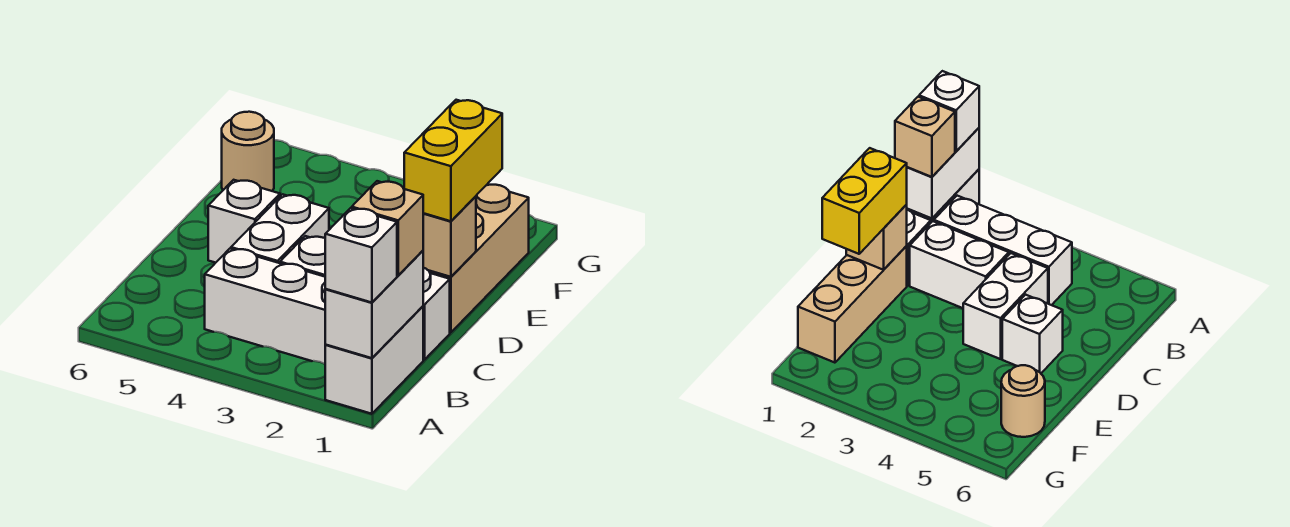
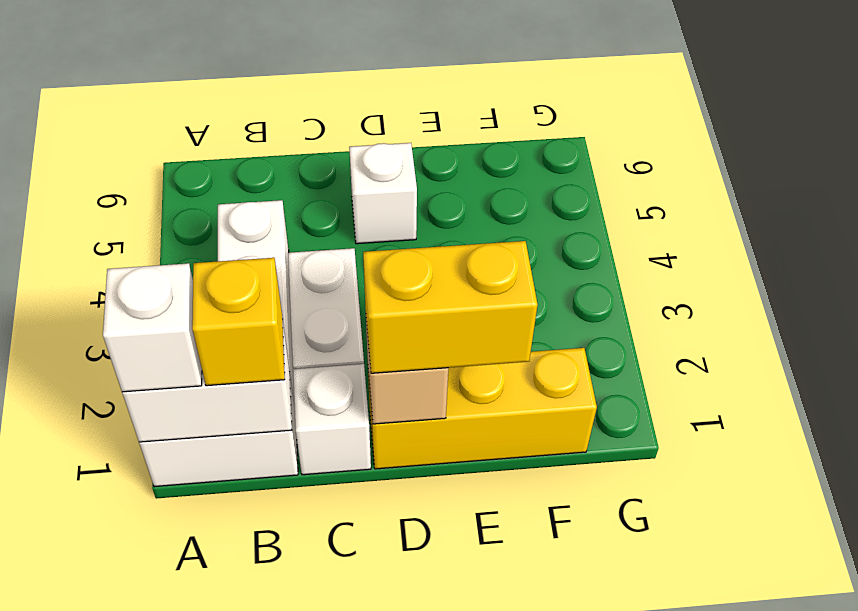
tan brick B1 level 3 -> yellow brick B1 level 3
white brick C4:D4 level 1 -> none
tan brick D1:F1 level 1 -> yellow brick D1:F1 level 1
tan round brick F6 level 1 -> none

